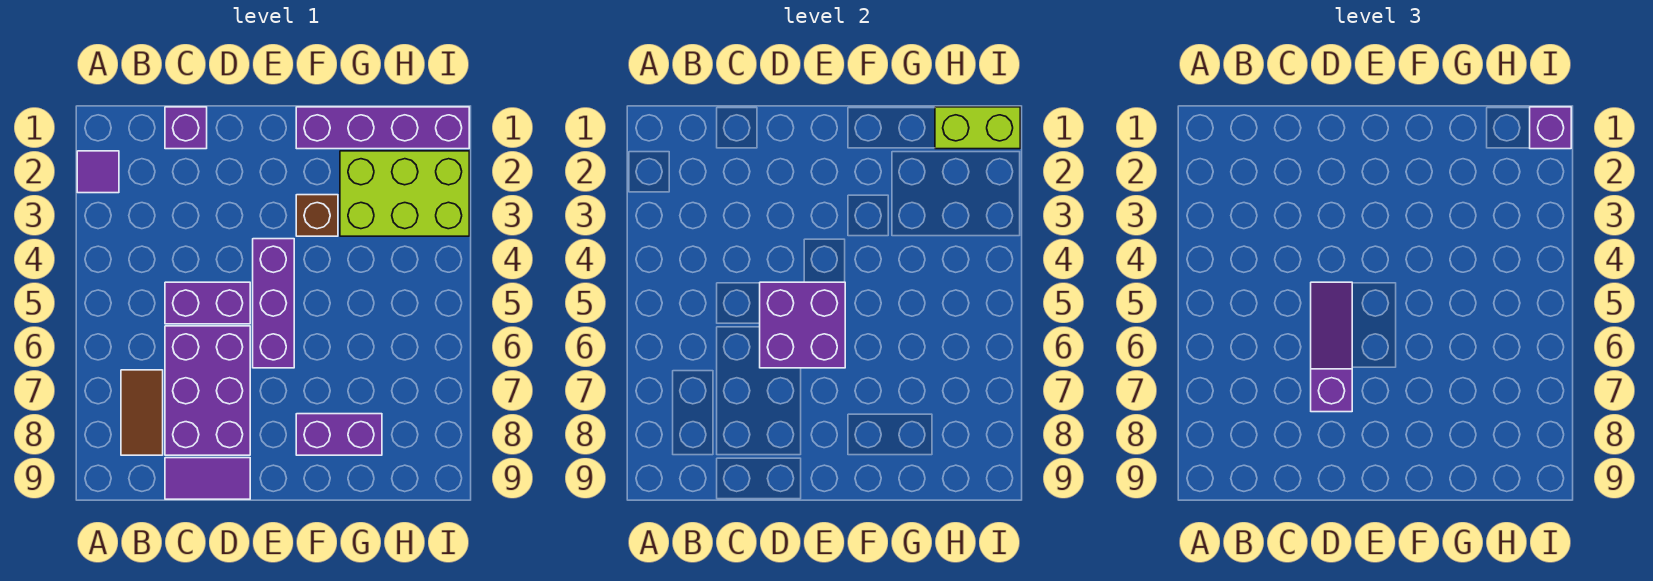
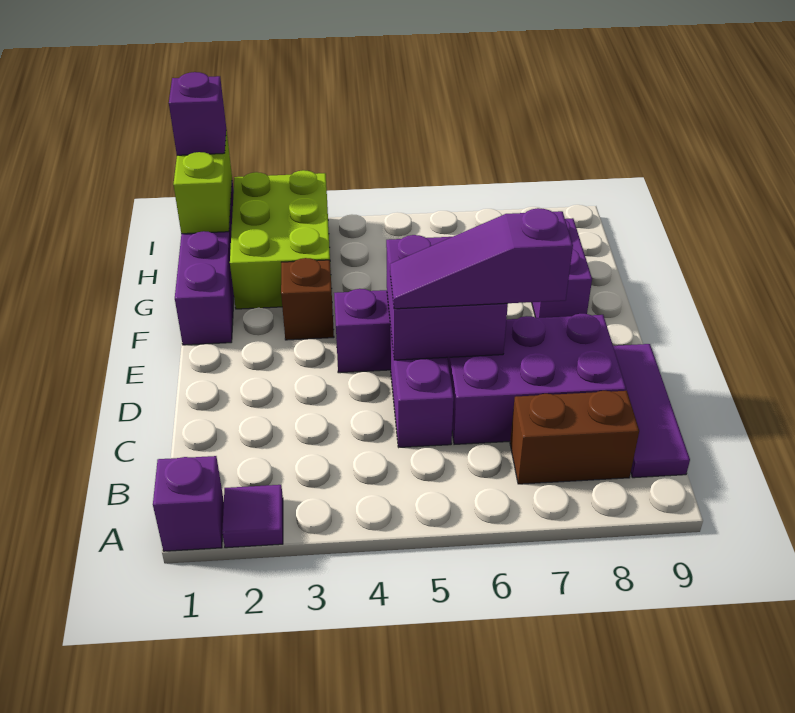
brown tile B7:B8 level 1 -> brown brick B7:B8 level 1
purple brick C1 level 1 -> purple brick A1 level 1
purple tile C9:D9 level 1 -> purple tile B9:D9 level 1

